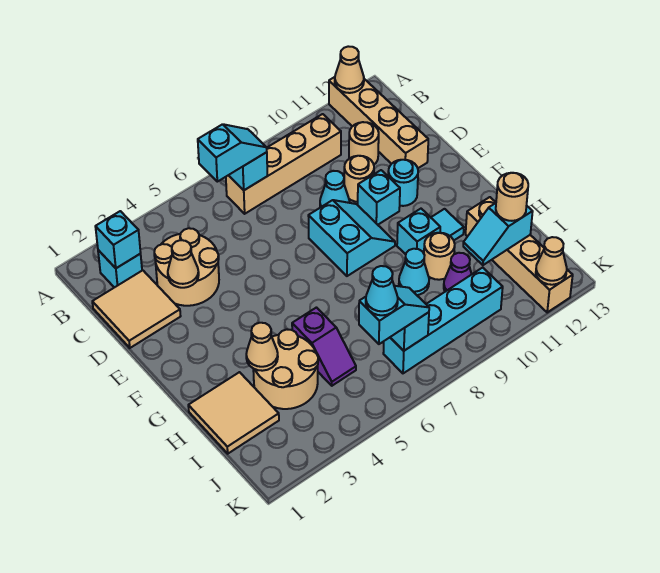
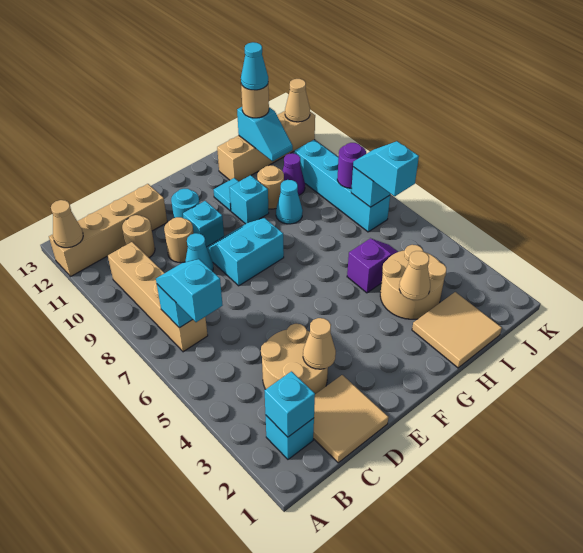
cyan cone J6 level 4 -> cyan cone I12 level 4
none -> purple round brick J8 level 2

